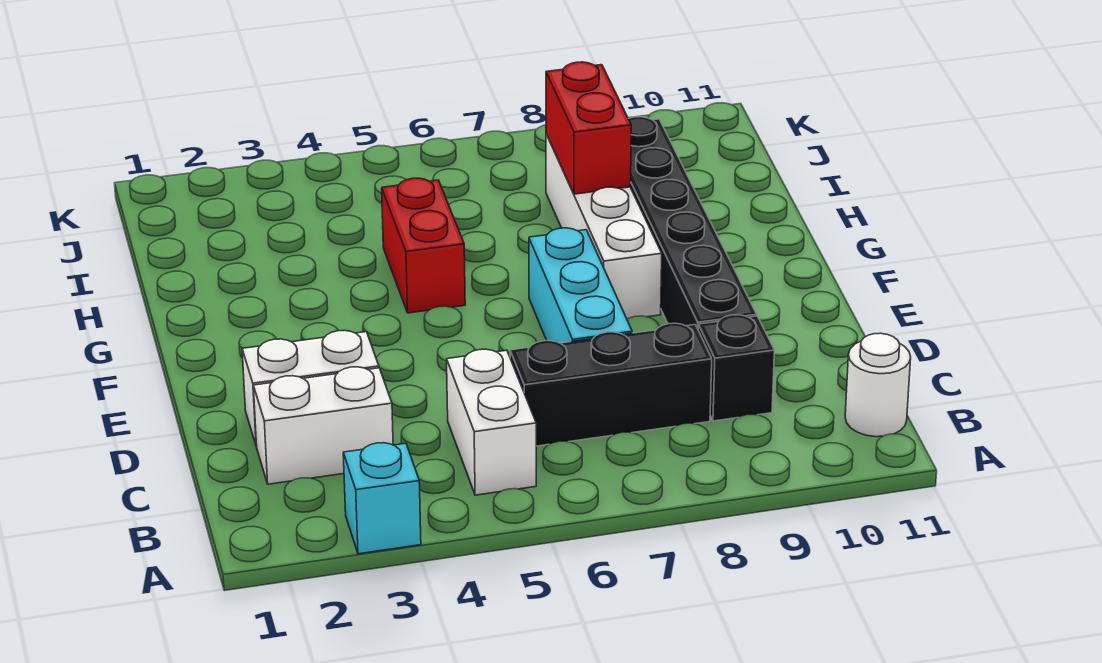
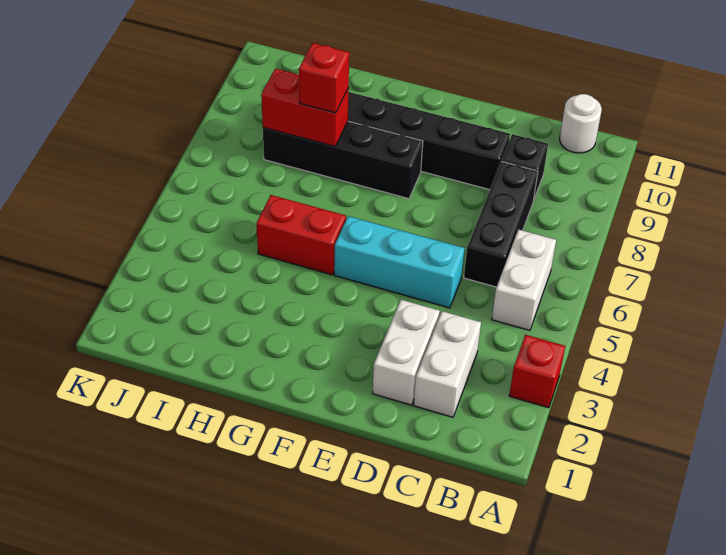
cyan brick A3 level 1 -> red brick A3 level 1
white brick B5:C5 level 1 -> white brick B5:B6 level 1
cyan brick D7:F7 level 1 -> cyan brick D5:F5 level 1
white brick F8:I8 level 1 -> black brick F8:I8 level 1
none -> red brick H8 level 3

